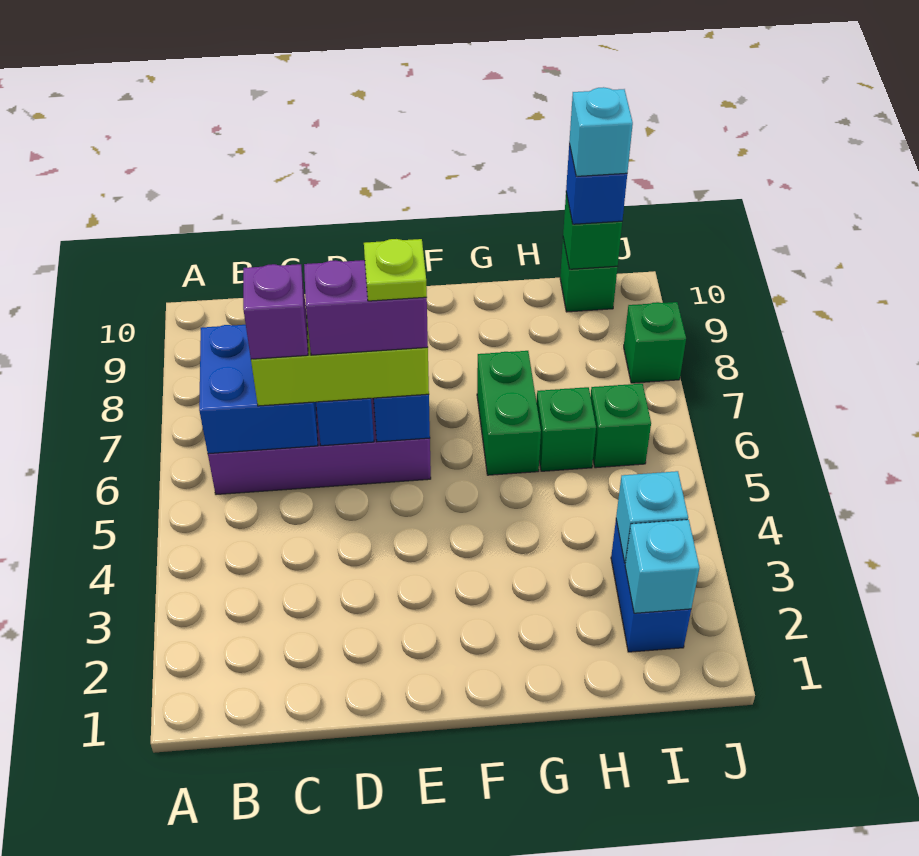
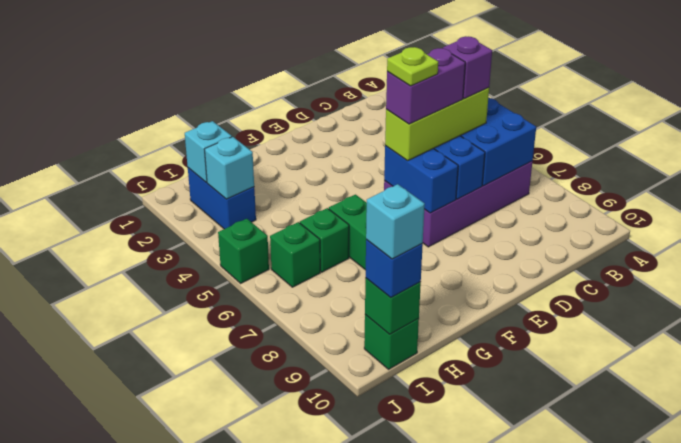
green brick J8 level 1 -> green brick J5 level 1

